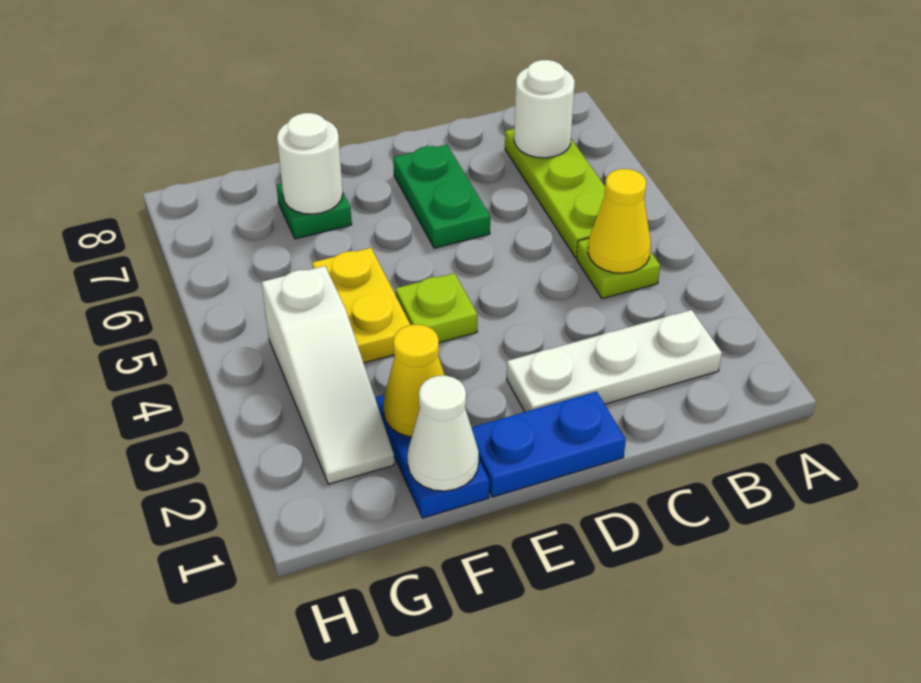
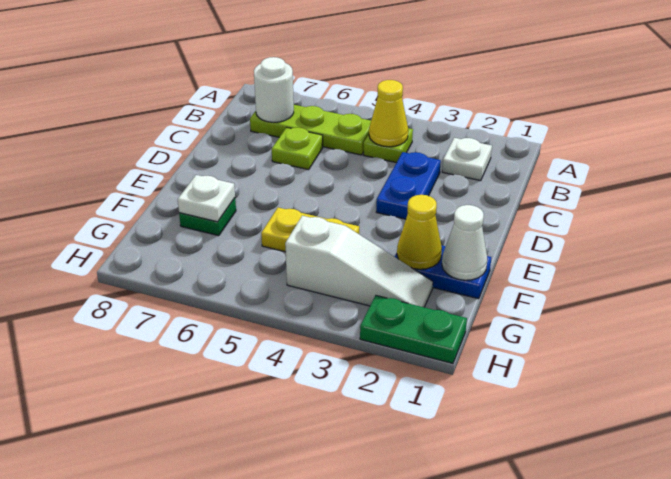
white plate B2:D2 level 1 -> white plate B2 level 1
blue plate D1:E1 level 1 -> blue plate C3:D3 level 1
green plate D6:D7 level 1 -> green plate H1:H2 level 1
lime plate E4 level 1 -> lime plate C6 level 1
white round brick F7 level 2 -> white plate F7 level 2

